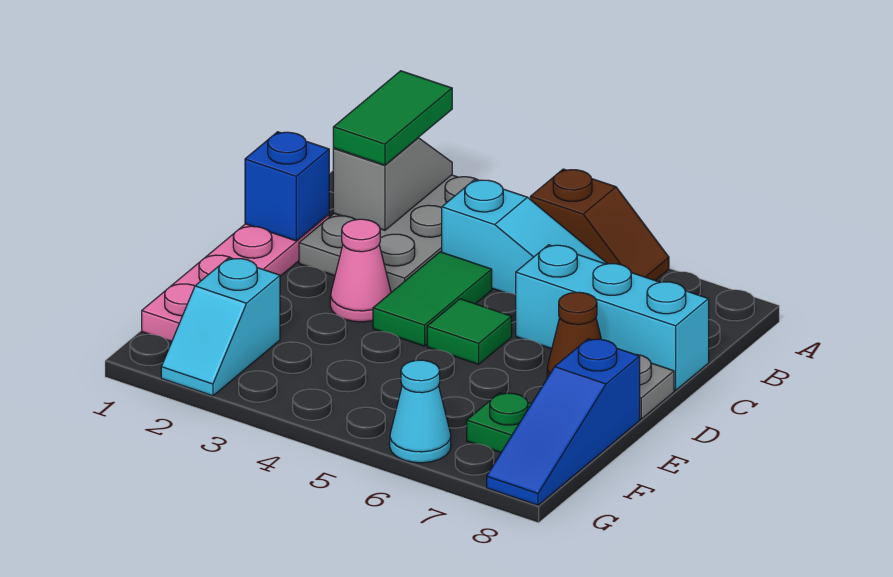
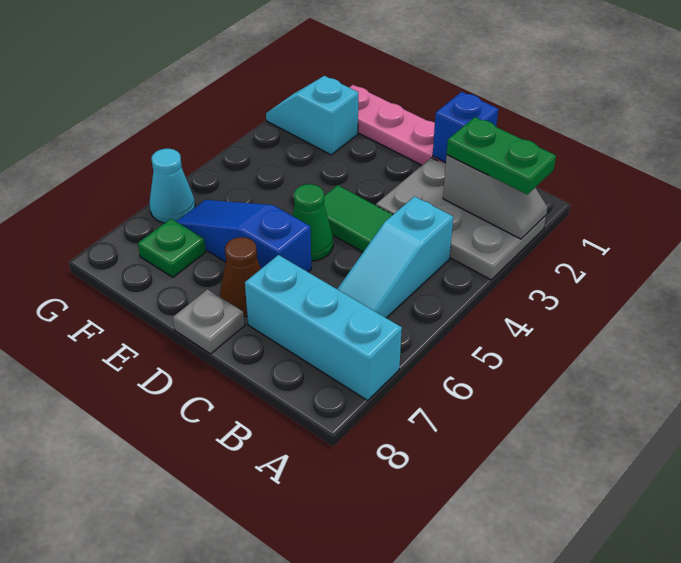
green tile A2:B2 level 3 -> green plate A2:B2 level 3
brown slope A5:A6 level 1 top 5 -> none
cyan brick C6:C8 level 1 -> cyan brick A7:C7 level 1
pink cone D3 level 1 -> none
green tile D5 level 1 -> green cone D5 level 1
blue slope E8:G8 level 1 top E -> blue slope D6:F6 level 1 top D

